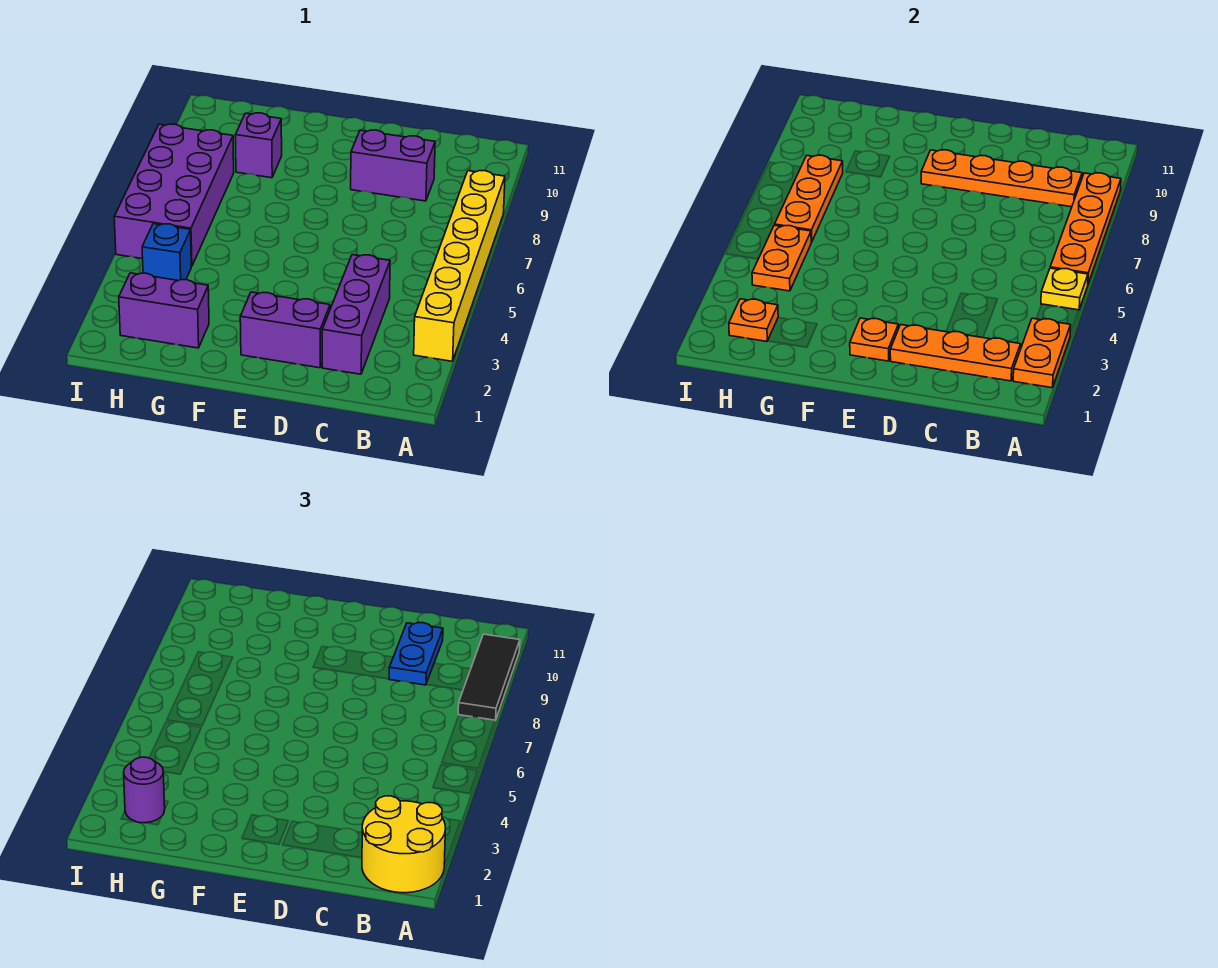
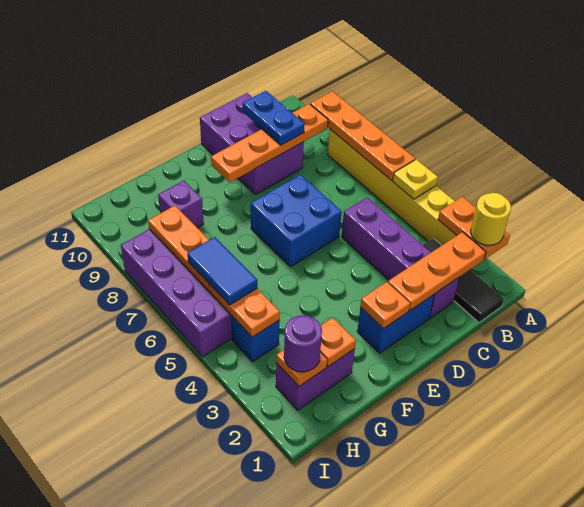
yellow round brick A1:B2 level 3 -> yellow round brick A2 level 3
black tile A8:A10 level 3 -> black tile B1:B3 level 1
purple brick C2:C4 level 1 -> purple brick C2:C5 level 1
purple brick C9:D9 level 1 -> purple brick C9:D11 level 1
purple brick D2:E2 level 1 -> blue brick D2:E2 level 1
none -> blue brick D6:E7 level 1
none -> orange plate G2 level 2
none -> blue tile H5:H6 level 3

